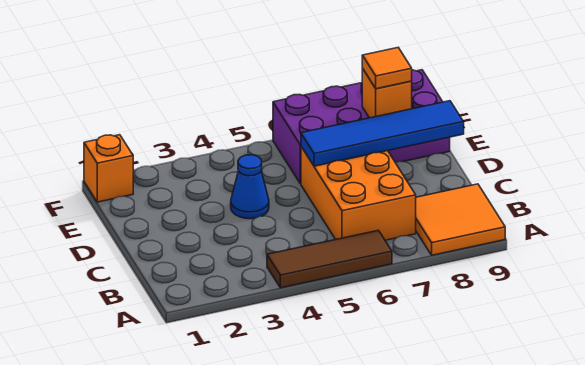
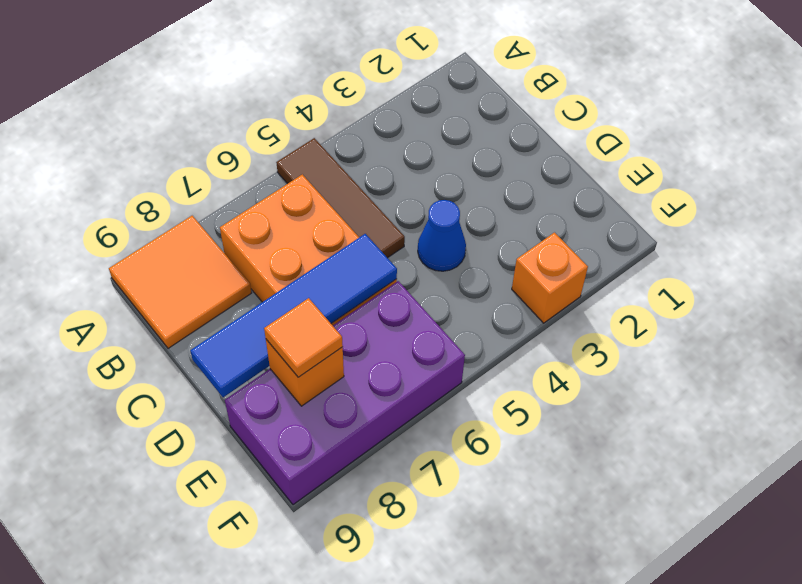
brown tile A4:A6 level 1 -> brown tile A5:C5 level 1
orange brick F1 level 1 -> orange brick F3 level 1

